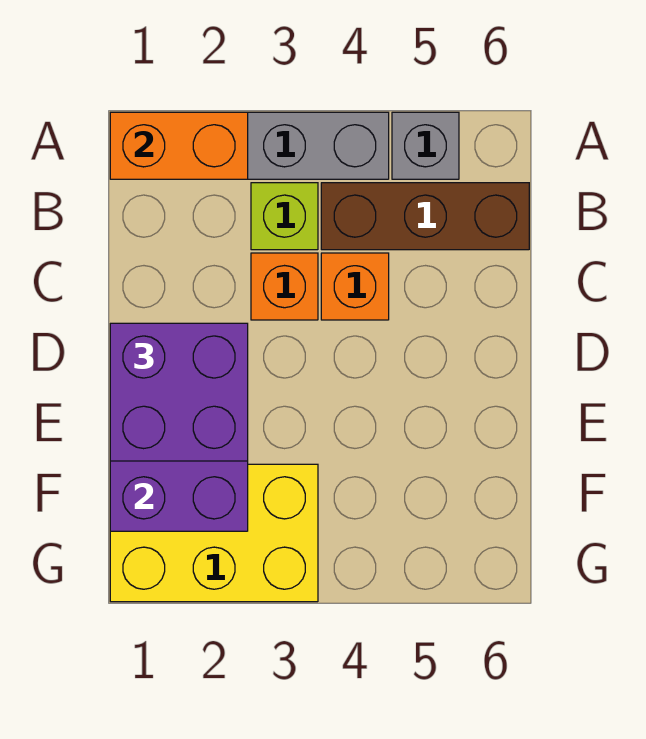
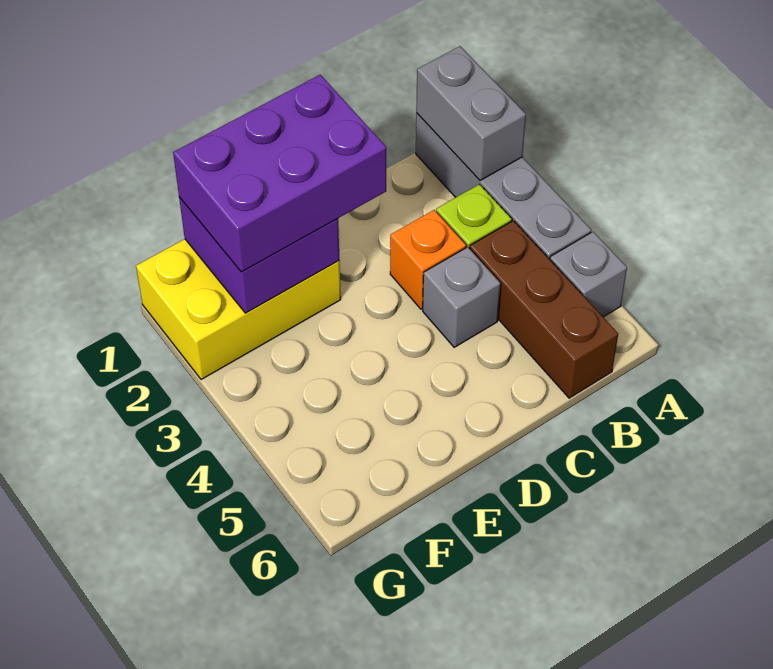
orange brick A1:A2 level 2 -> grey brick A1:A2 level 2
orange brick C4 level 1 -> grey brick C4 level 1
purple brick D1:E2 level 3 -> purple brick D1:F2 level 3
yellow brick F1:G3 level 1 -> yellow brick E1:G2 level 1

